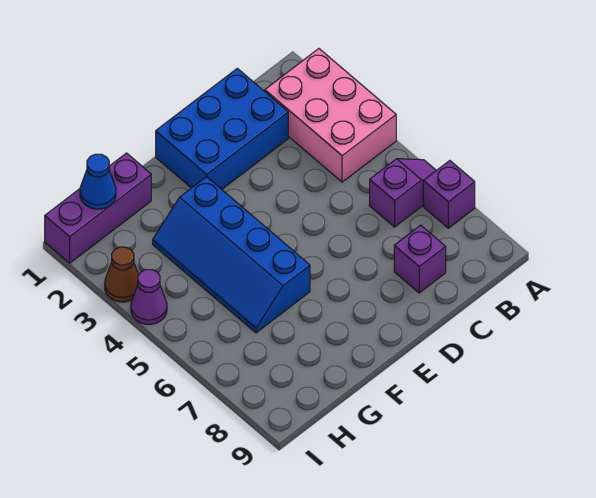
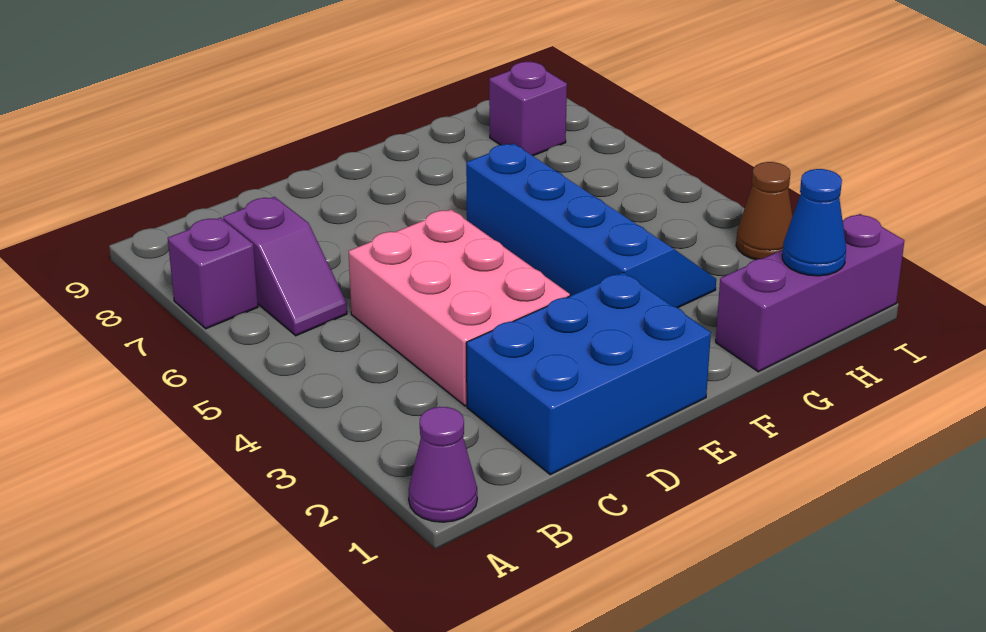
pink brick A2:B4 level 1 -> pink brick C3:D5 level 1
purple slope A6:B6 level 1 top B -> purple slope B6:B7 level 1 top 7
purple brick C8 level 1 -> purple brick H8 level 1
purple cone I4 level 1 -> purple cone A1 level 1

